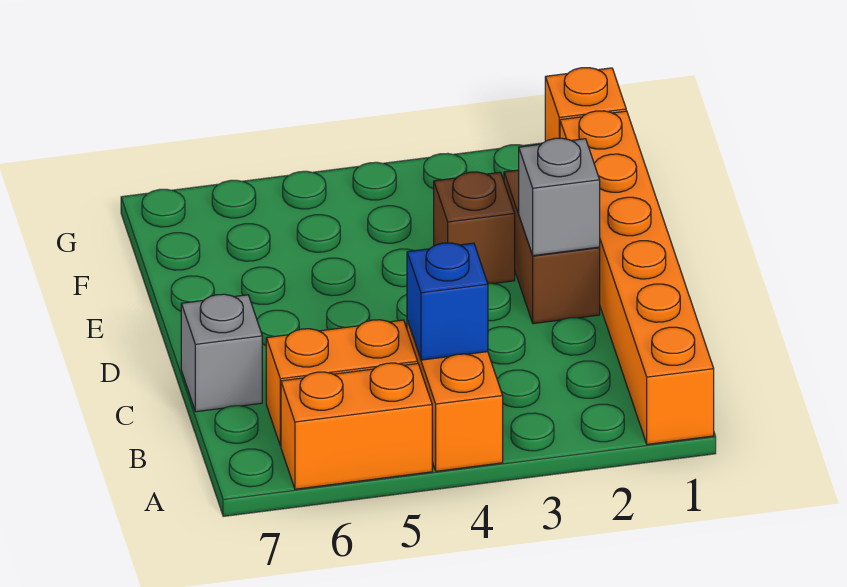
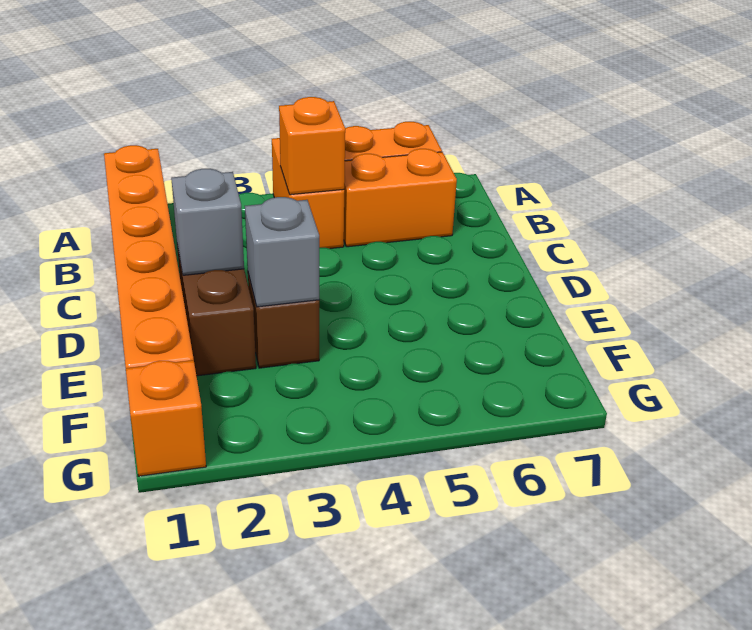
blue brick B4 level 2 -> orange brick B4 level 2
grey brick C7 level 1 -> grey brick E3 level 2

